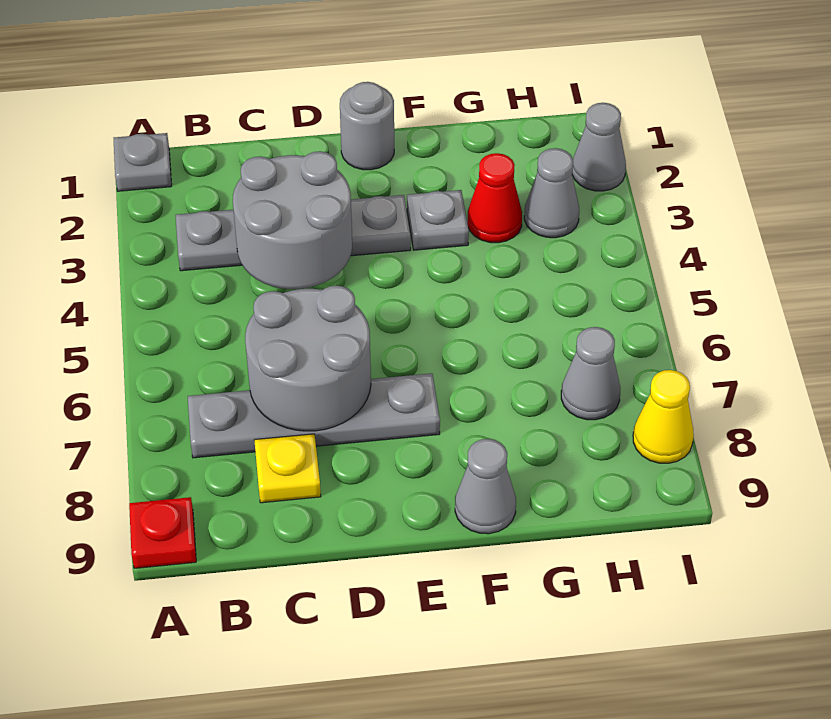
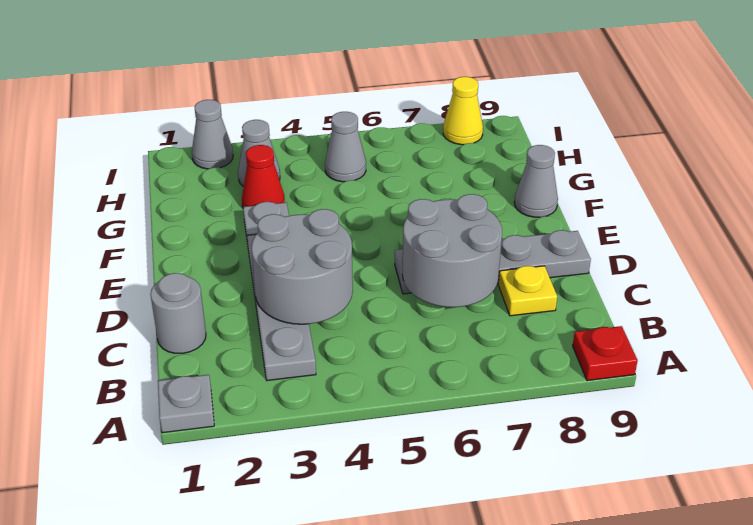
grey plate B7:E7 level 1 -> grey plate D6:D9 level 1
grey round brick E1 level 1 -> grey round brick C1 level 1
grey cone H7 level 1 -> grey cone H5 level 1

